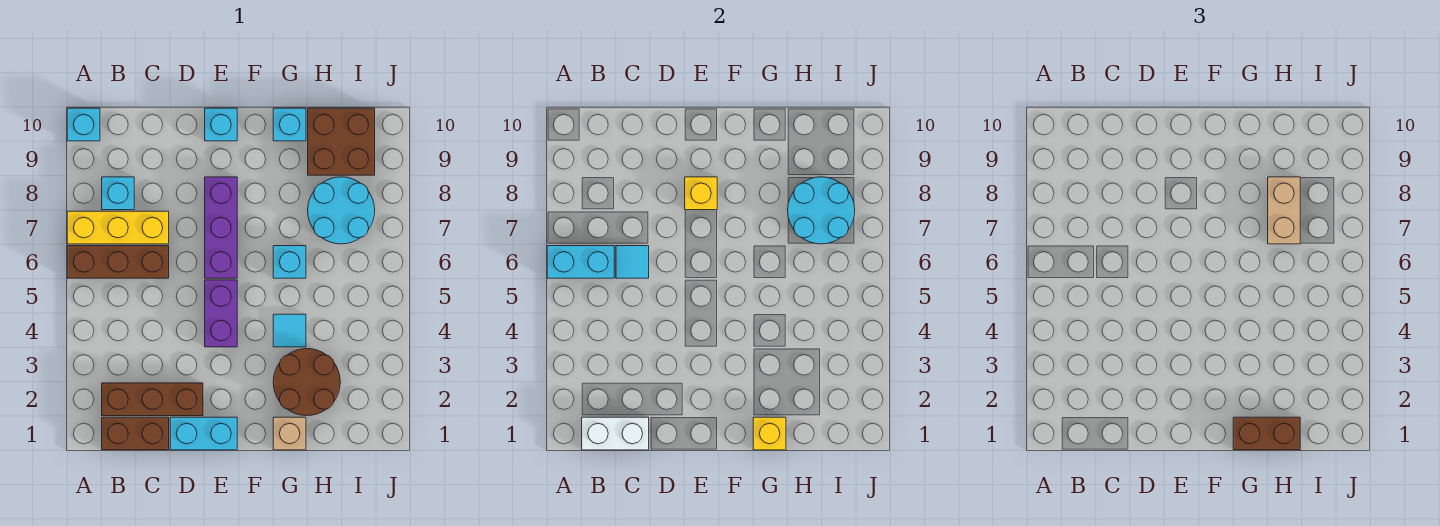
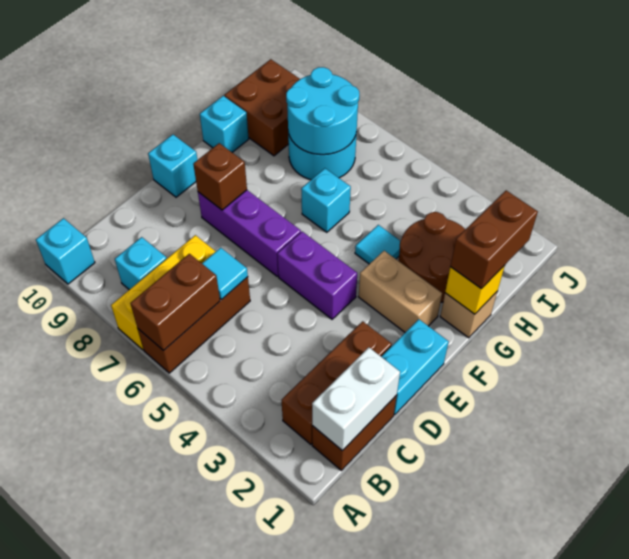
cyan brick A6:B6 level 2 -> brown brick A6:B6 level 2
yellow brick E8 level 2 -> brown brick E8 level 2
tan brick H7:H8 level 3 -> tan brick F2:F3 level 1

